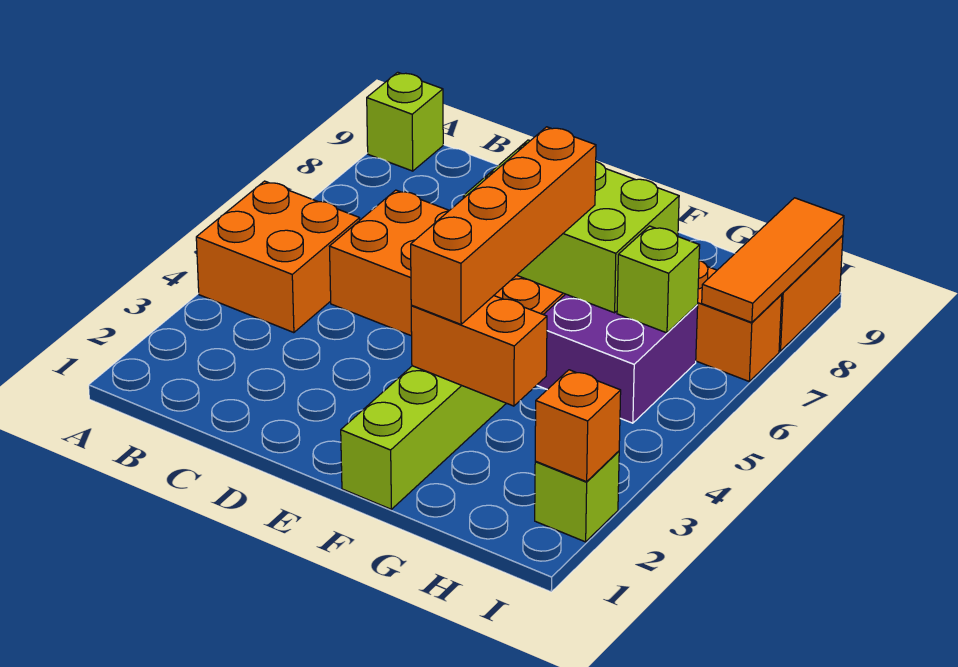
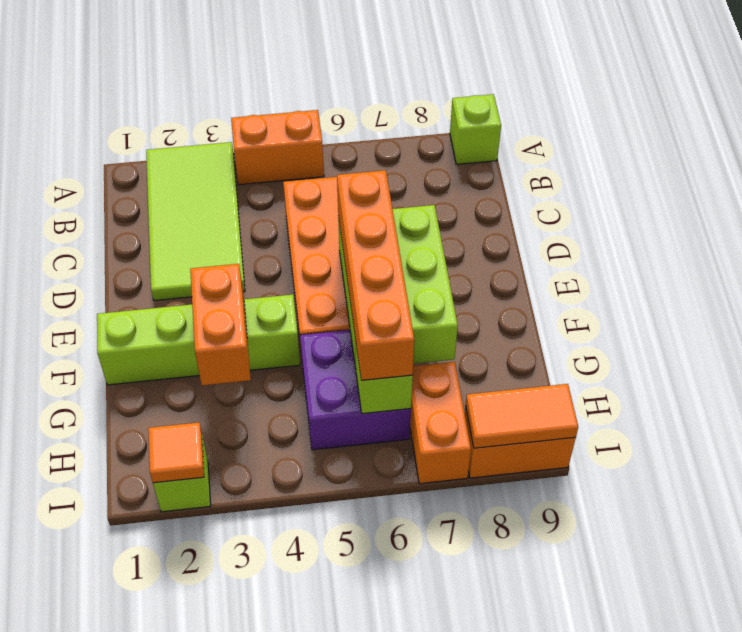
none -> lime tile A2:D3 level 1
orange brick A4:B5 level 1 -> orange brick A4:A5 level 1
orange brick F3:F6 level 3 -> orange brick E6:H6 level 3
orange brick I2 level 2 -> orange tile I2 level 2
orange tile I7:I9 level 2 -> orange tile I8:I9 level 2

